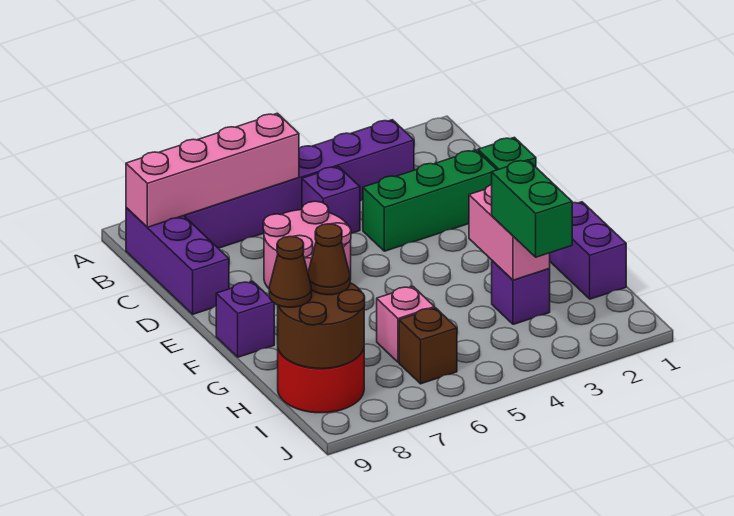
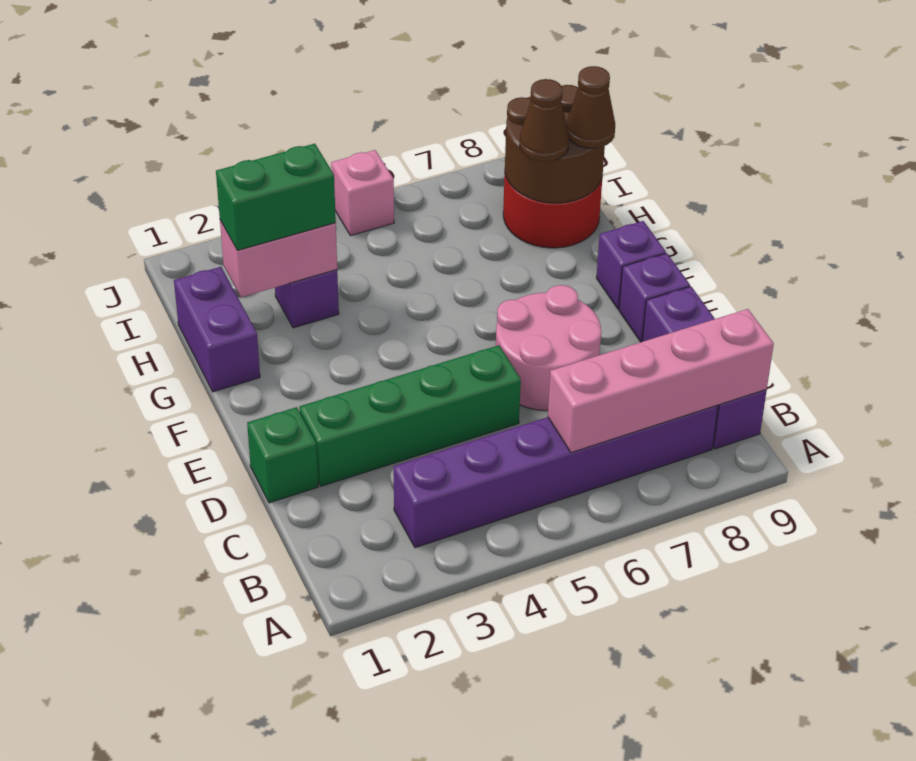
purple brick C5 level 1 -> purple brick E9 level 1
green brick D2:D4 level 1 -> green brick D2:D5 level 1
pink brick G3:H3 level 2 -> pink brick H2:H3 level 2
green brick H3:I3 level 3 -> green brick H2:H3 level 3
pink brick H6 level 1 -> pink brick J5 level 1
brown brick I6 level 1 -> none

